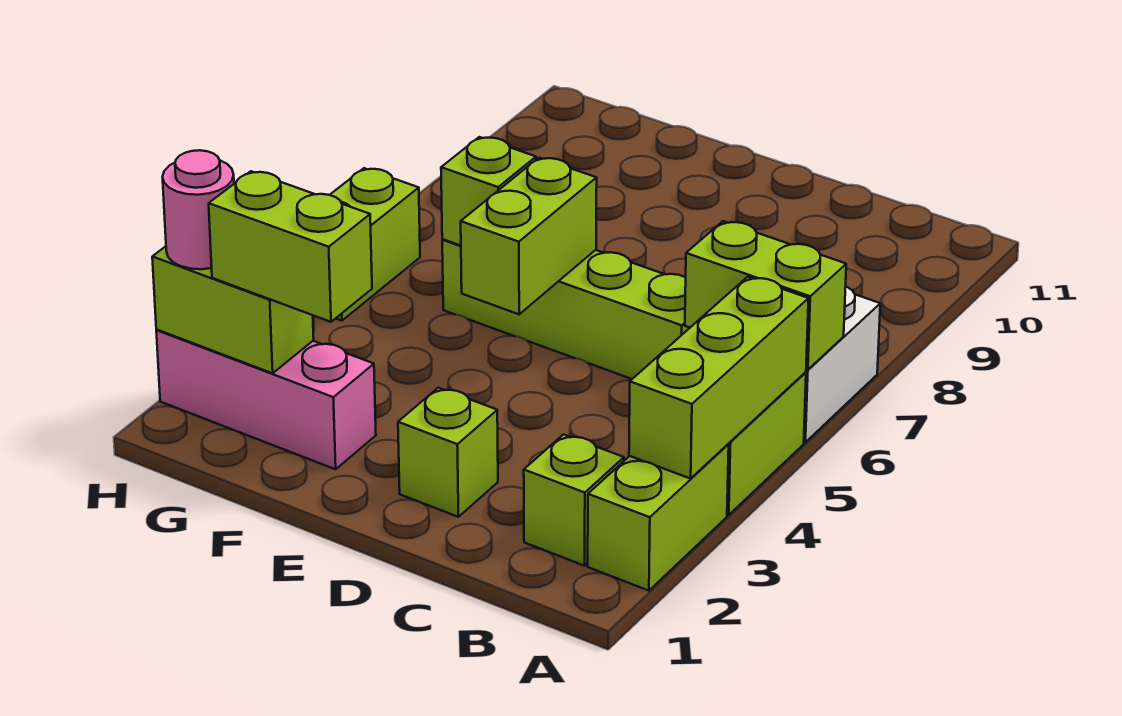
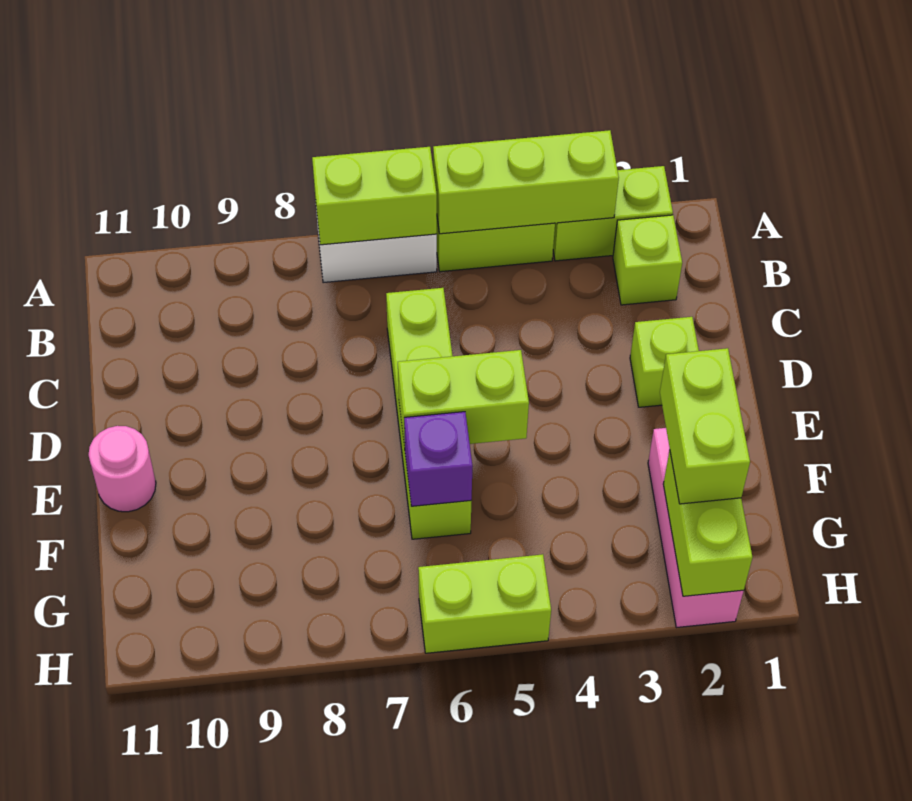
lime brick A6:B6 level 2 -> lime brick A6:A7 level 2
lime brick F6 level 2 -> purple brick F6 level 2
pink round brick H2 level 3 -> pink round brick E11 level 1

